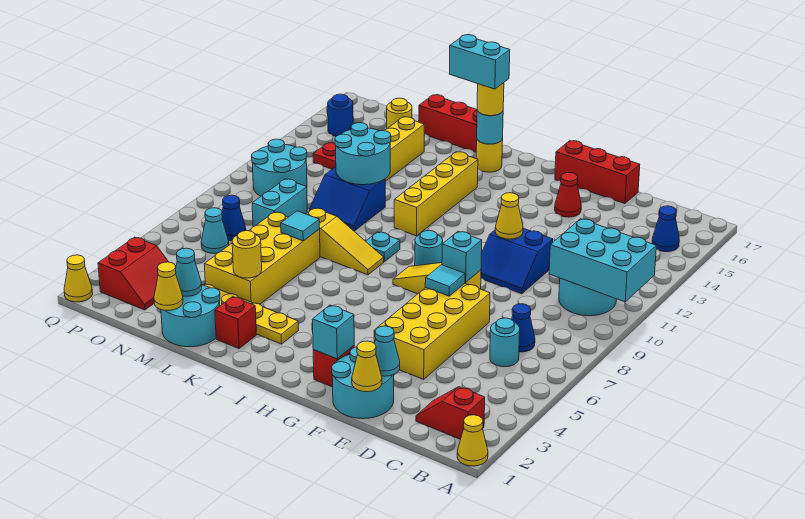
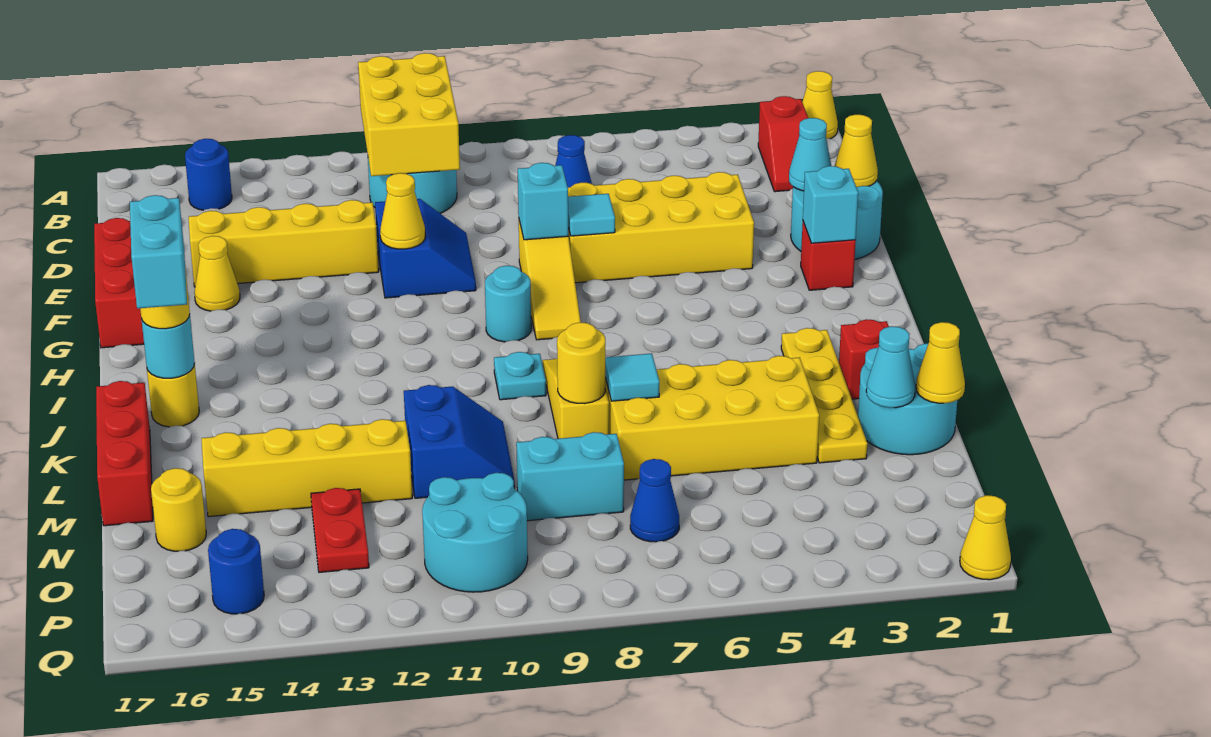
cyan brick A10:C11 level 2 -> yellow brick A10:C11 level 2
blue cone B15 level 1 -> blue round brick B15 level 1
cyan round brick C6 level 1 -> none
red cone F15 level 1 -> yellow cone F15 level 1
yellow brick J11:J14 level 1 -> yellow brick E12:E15 level 1
yellow round brick L4 level 2 -> yellow round brick L8 level 2
cyan round brick L11:M12 level 2 -> none
red slope O2:P3 level 1 top P -> none
cyan cone O6 level 1 -> none

